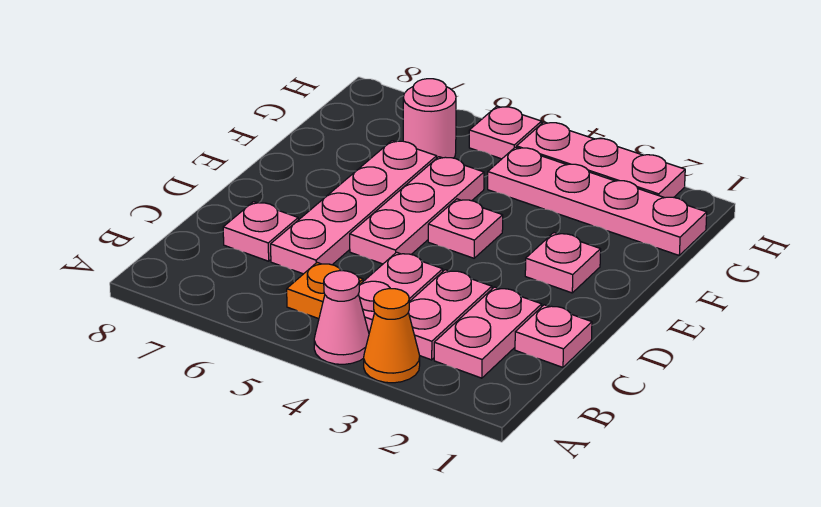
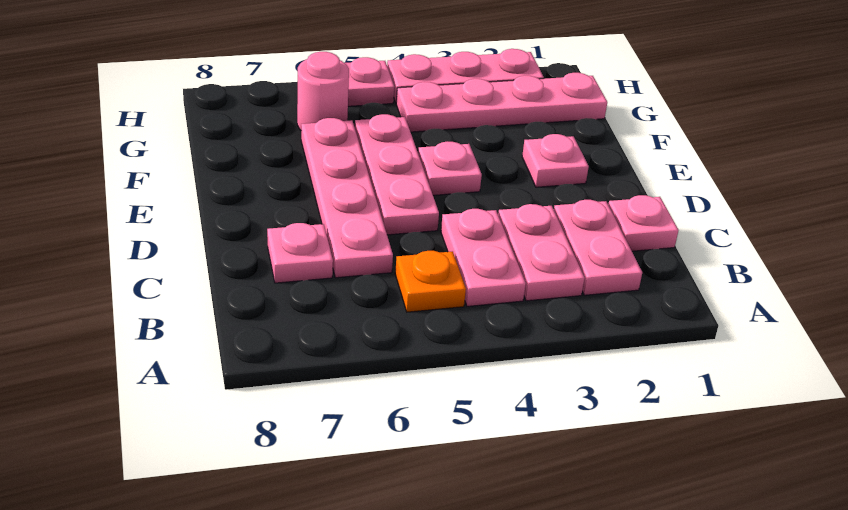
orange cone A3 level 1 -> none
pink cone A4 level 1 -> none

